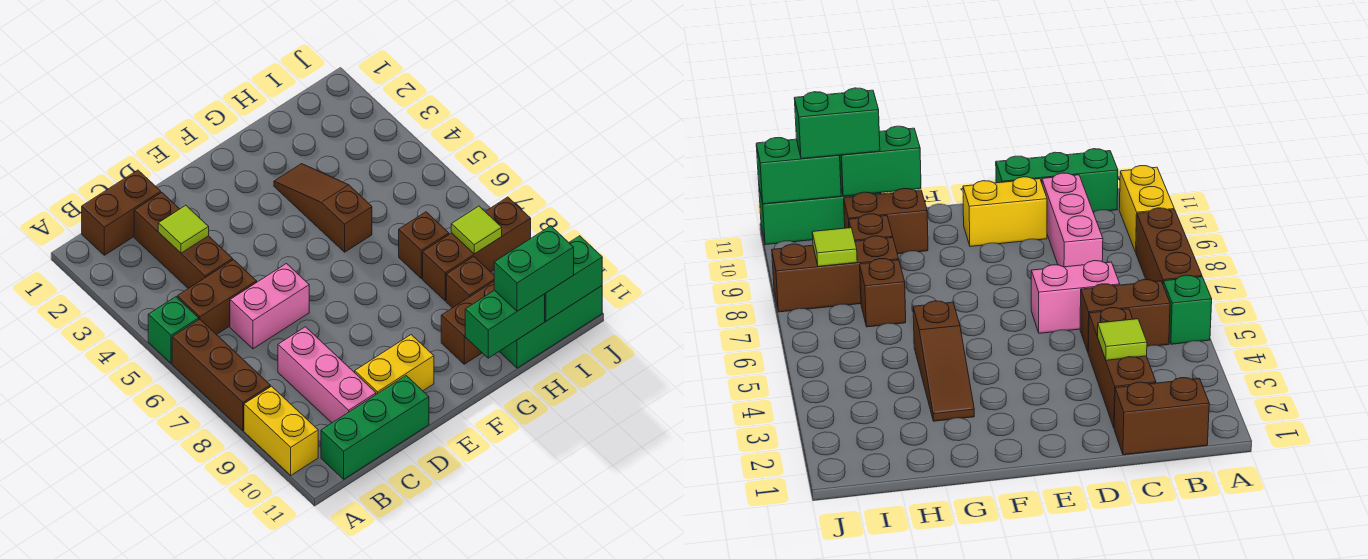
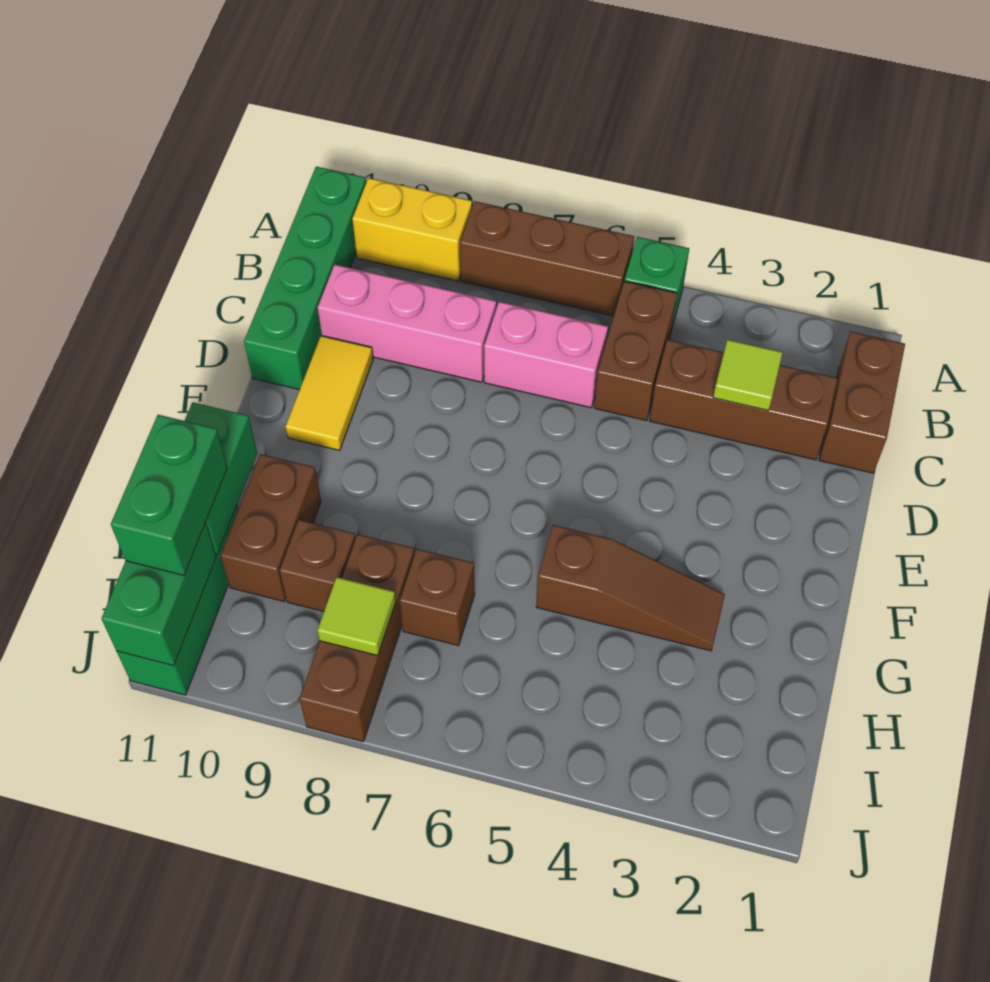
green brick B11:D11 level 1 -> green brick A11:D11 level 1
pink brick C6:D6 level 1 -> pink brick C6:C7 level 1
yellow brick D10:E10 level 1 -> yellow tile D10:E10 level 1

